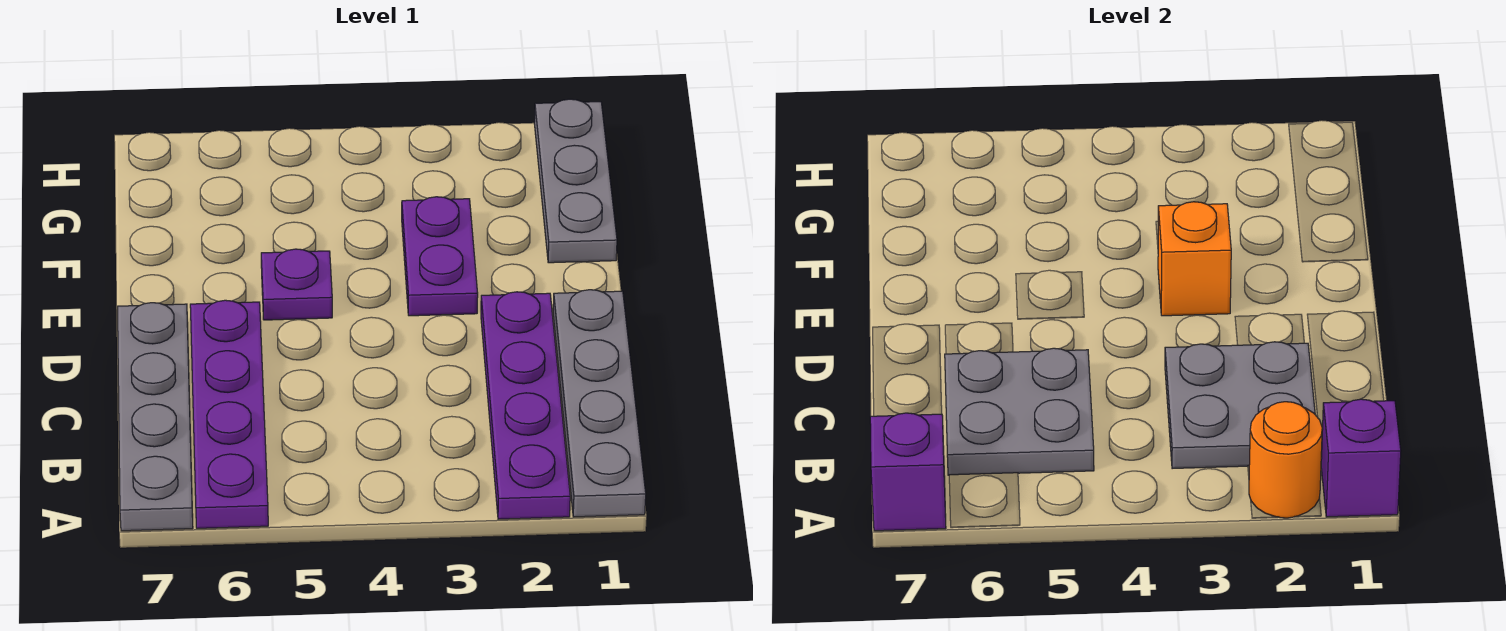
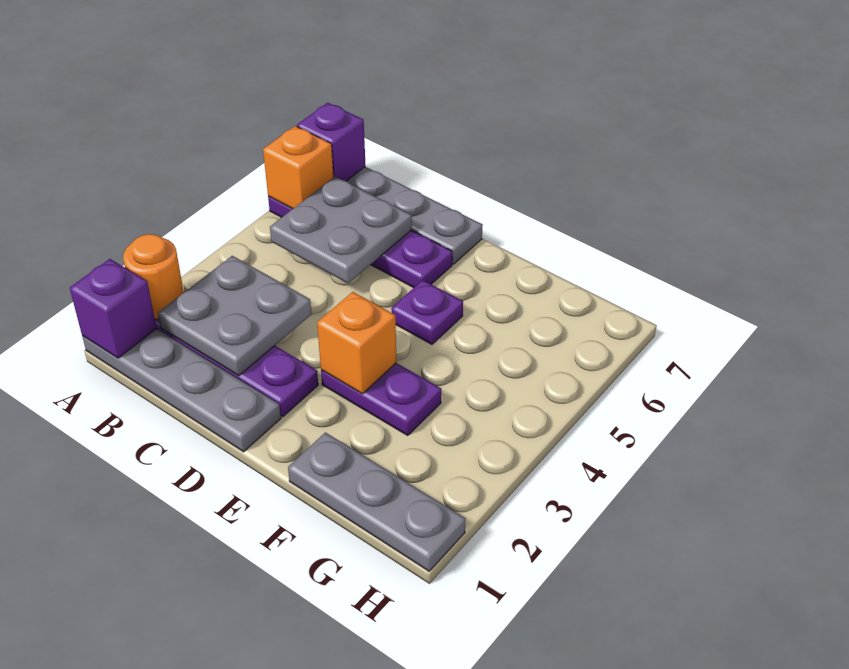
none -> orange brick A6 level 2

